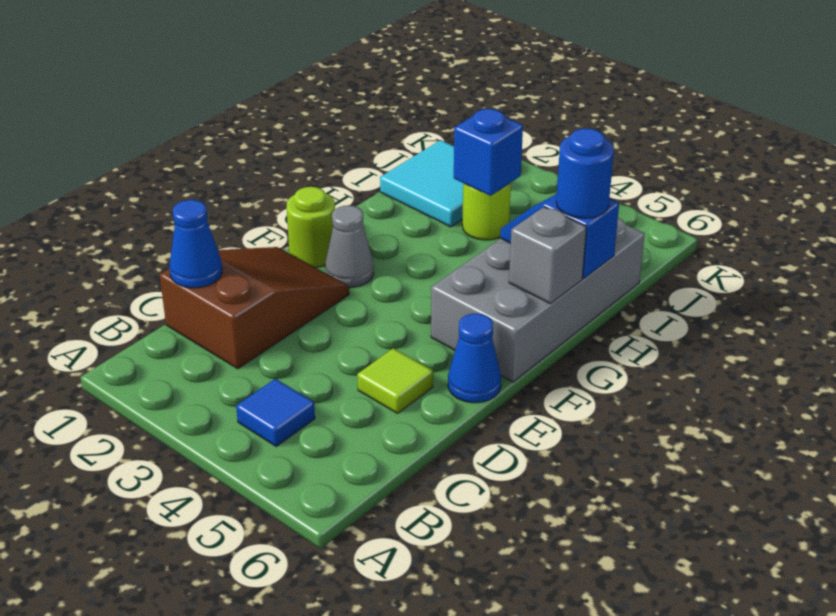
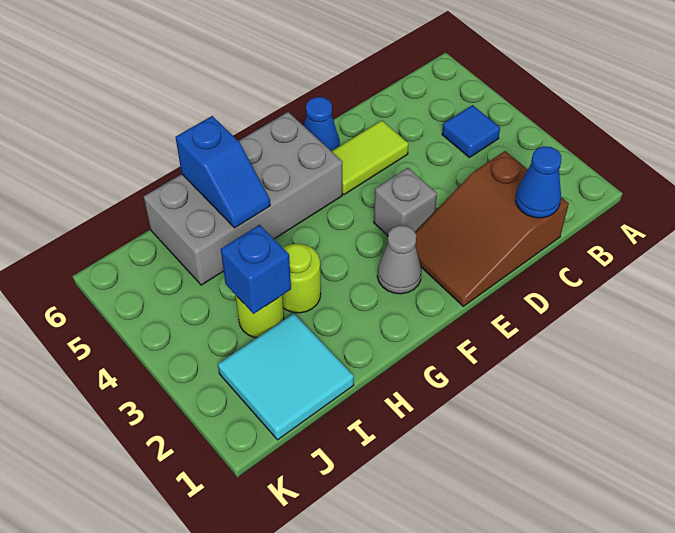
lime tile D5 level 1 -> lime tile D5:E5 level 1
lime round brick F1 level 1 -> lime round brick H3 level 1
grey brick G6 level 2 -> grey brick E3 level 1
blue round brick H6 level 3 -> none

